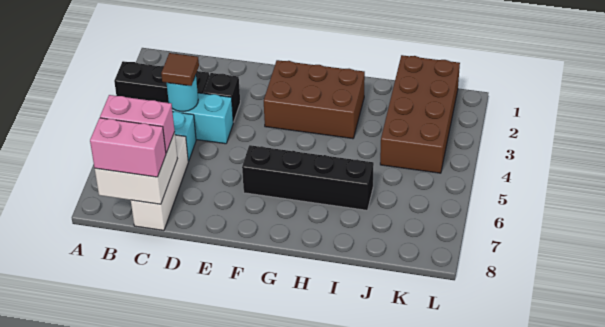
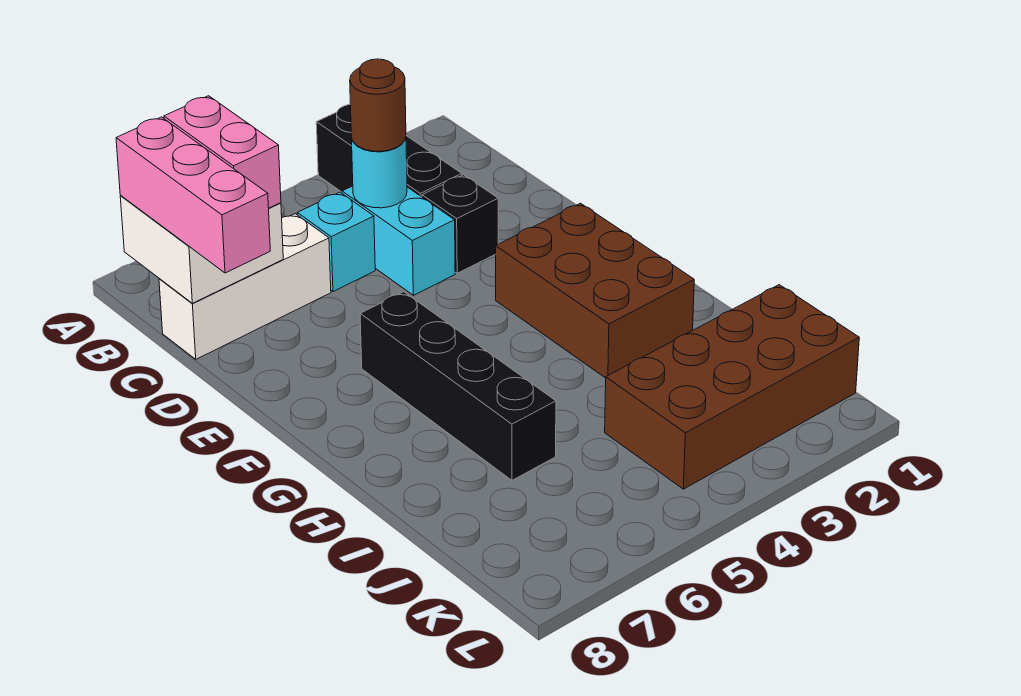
pink brick B8:C8 level 3 -> pink brick B8:D8 level 3
brown tile C4 level 3 -> brown round brick C4 level 3

